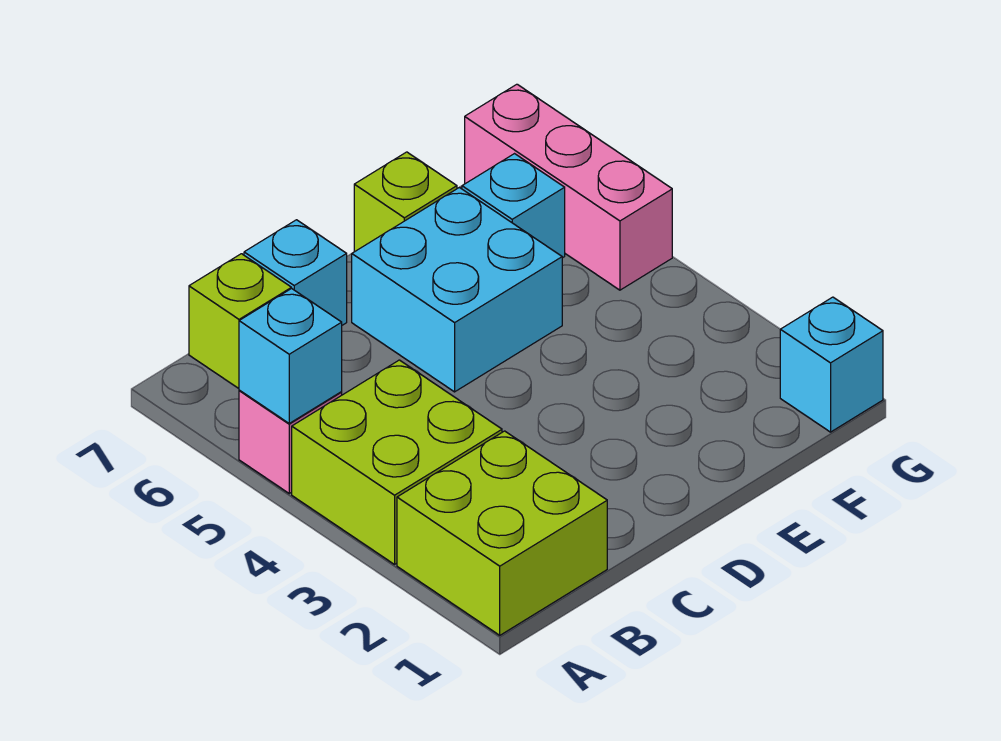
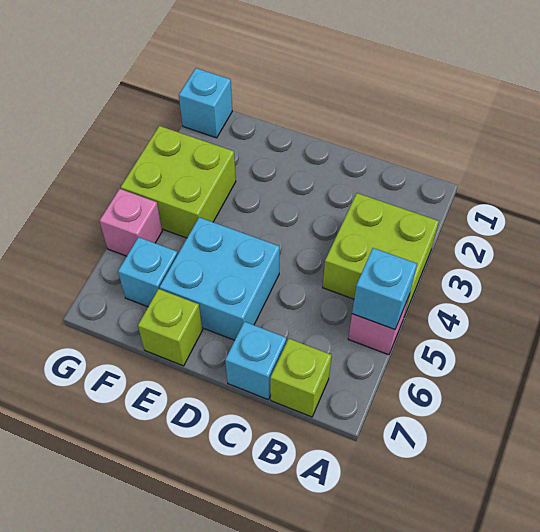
lime brick A1:B2 level 1 -> lime brick F3:G4 level 1
pink brick G5:G7 level 1 -> pink brick G5 level 1

